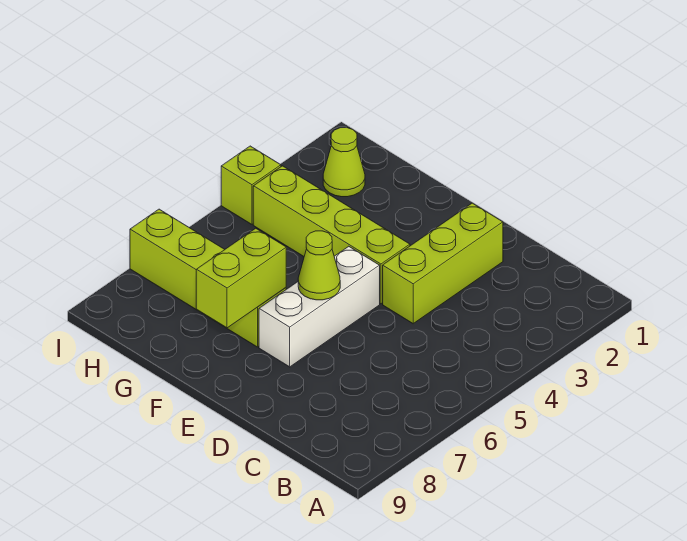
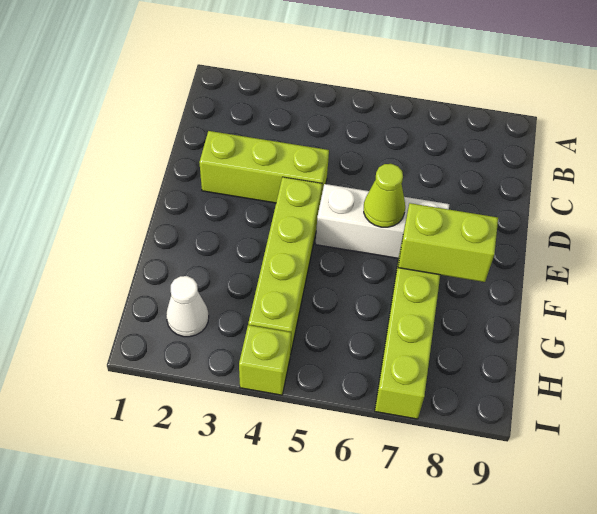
lime cone H2 level 1 -> white cone H2 level 1

